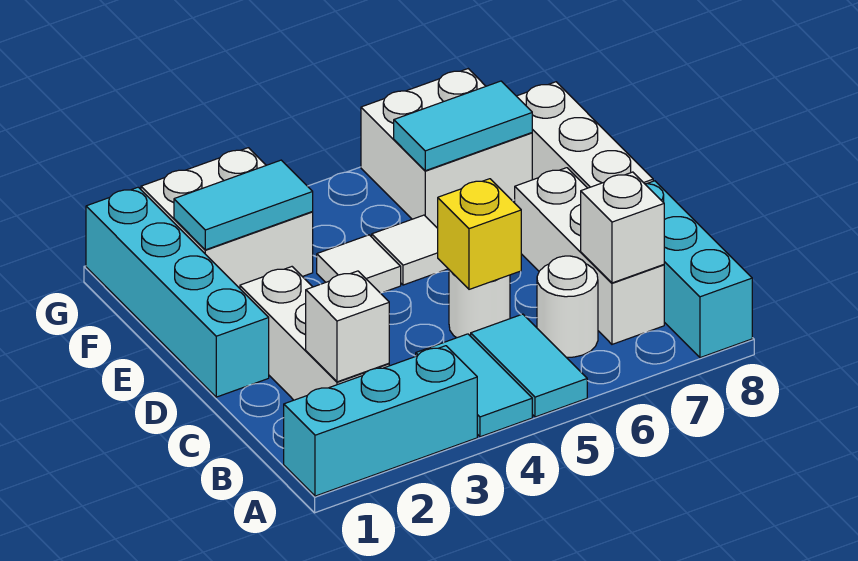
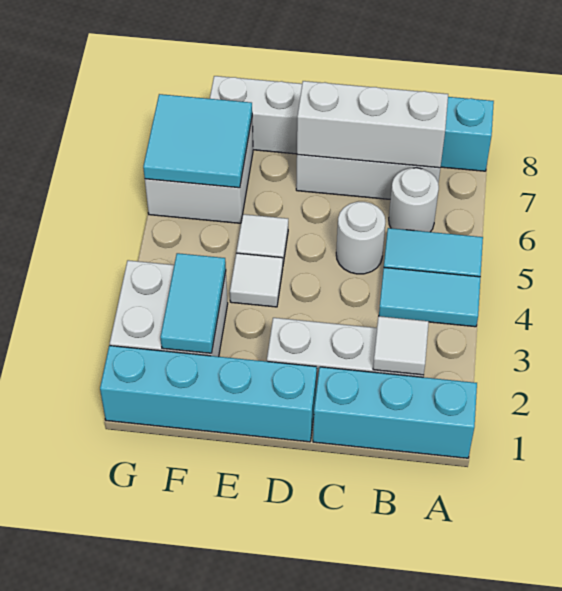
cyan brick A1:A3 level 1 -> cyan brick A1:C1 level 1
white brick B2 level 2 -> white tile B2 level 2
white brick B7 level 2 -> white brick B7:D7 level 2
yellow brick C5 level 2 -> none
cyan tile F6:F7 level 2 -> cyan tile F6:G7 level 2

